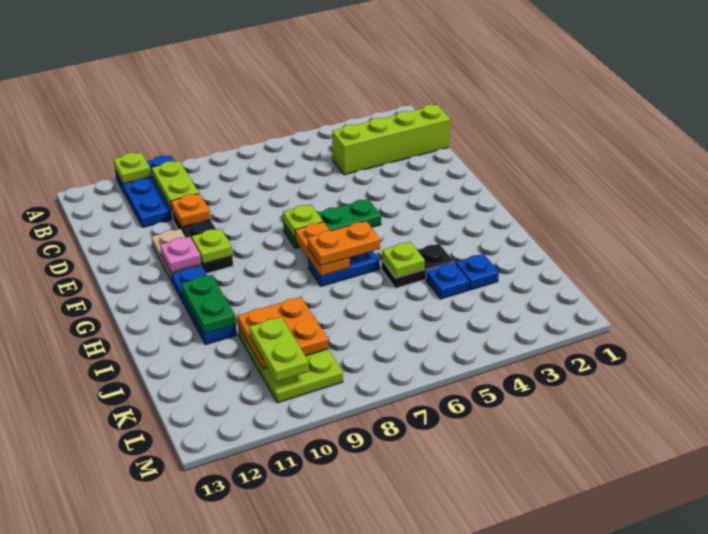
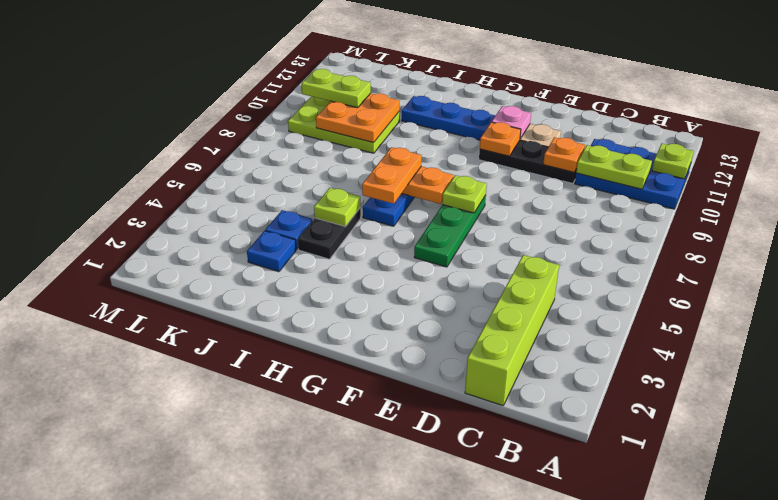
lime plate F10 level 2 -> orange plate F10 level 2
green plate H11:I11 level 2 -> none

